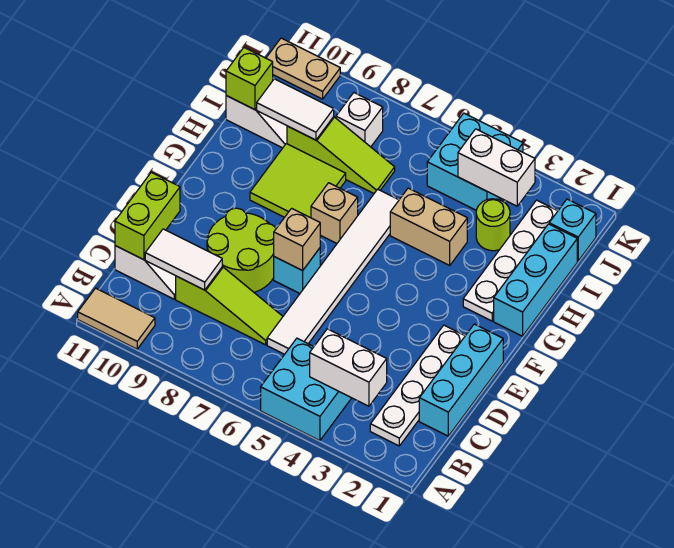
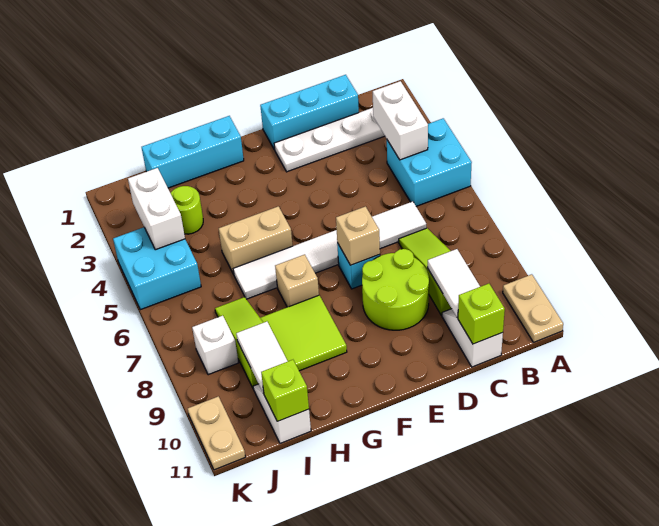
tan tile A10:A11 level 1 -> tan plate A10:A11 level 1
lime brick C11:D11 level 2 -> lime brick C11 level 2
white plate G2:J2 level 1 -> none
tan brick H4:H5 level 1 -> tan brick G5:H5 level 1
cyan brick J1 level 1 -> none

